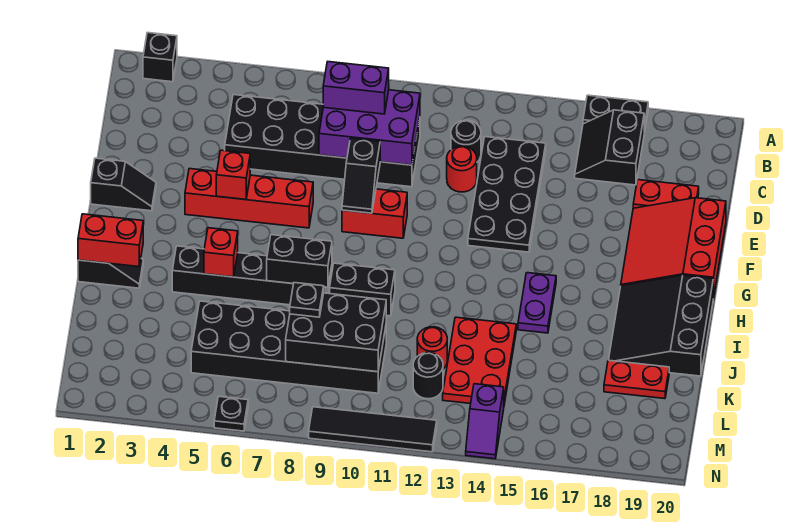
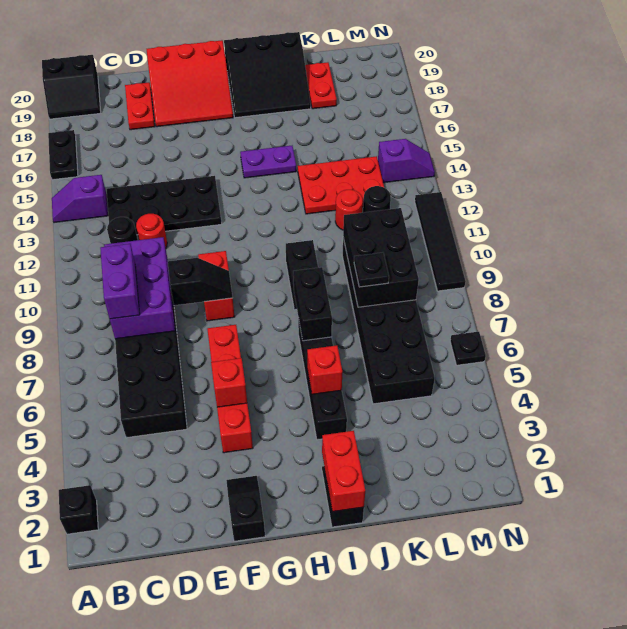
none -> purple slope A14:B14 level 1 top B
black slope B16:C17 level 1 top 17 -> black slope A19:B20 level 1 top 20

